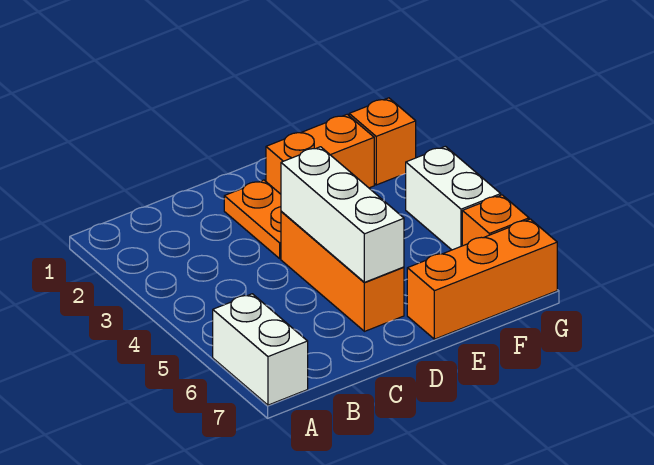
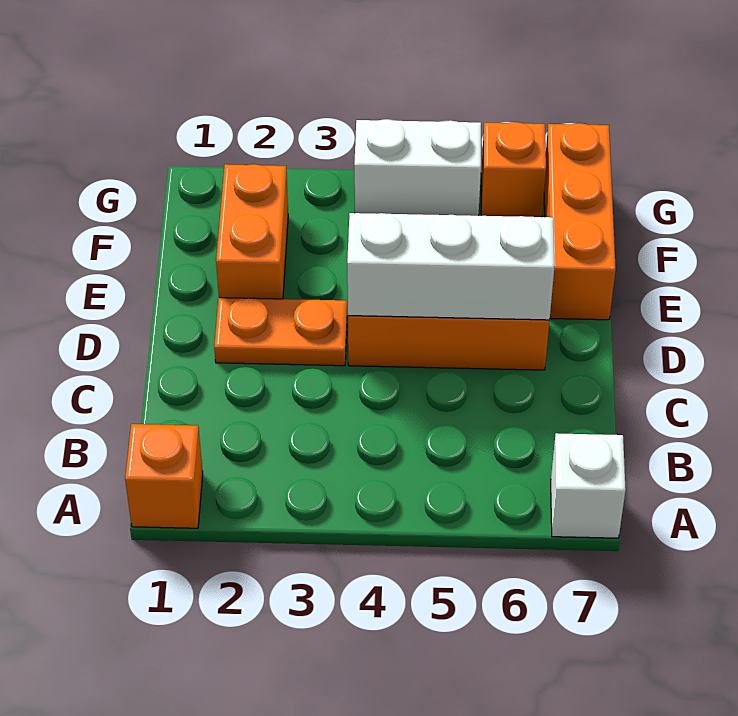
white brick A6:A7 level 1 -> white brick A7 level 1
orange brick G2 level 1 -> orange brick A1 level 1

